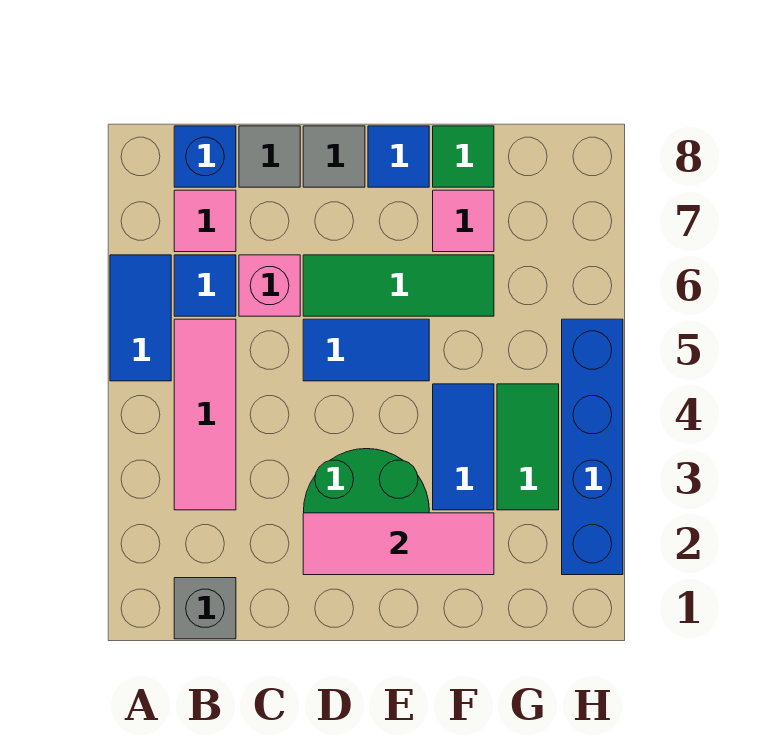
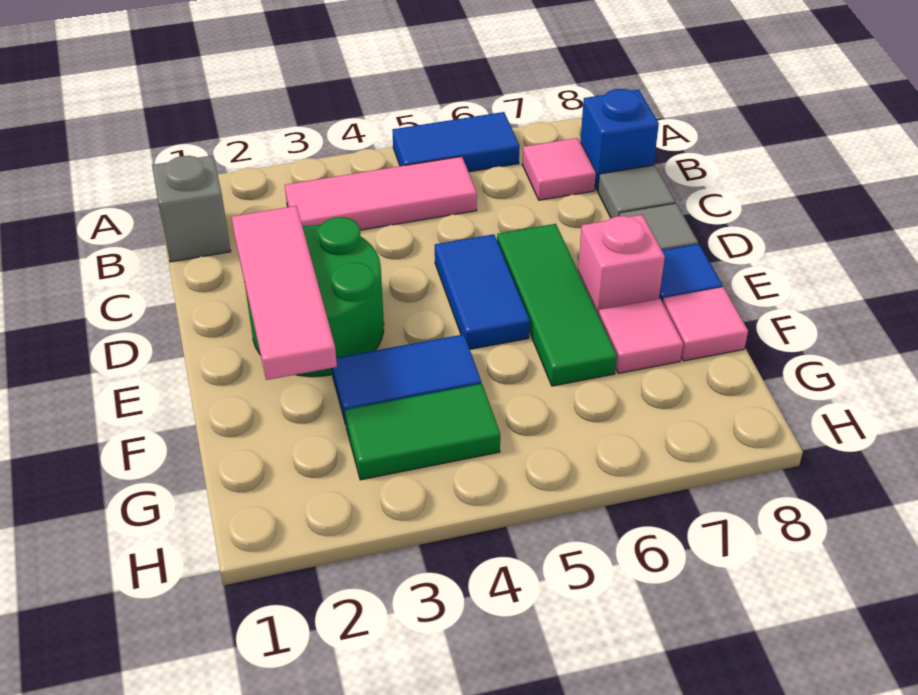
blue tile B6 level 1 -> none
pink brick C6 level 1 -> pink brick E7 level 1
green tile F8 level 1 -> pink tile F8 level 1
blue brick H2:H5 level 1 -> none

